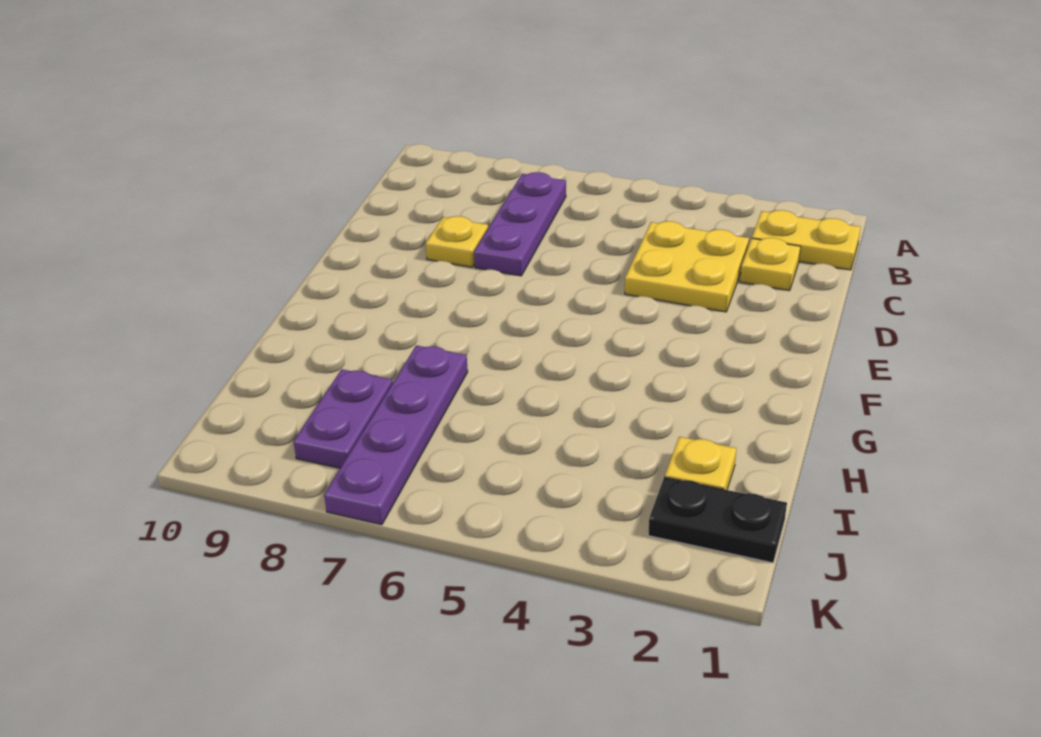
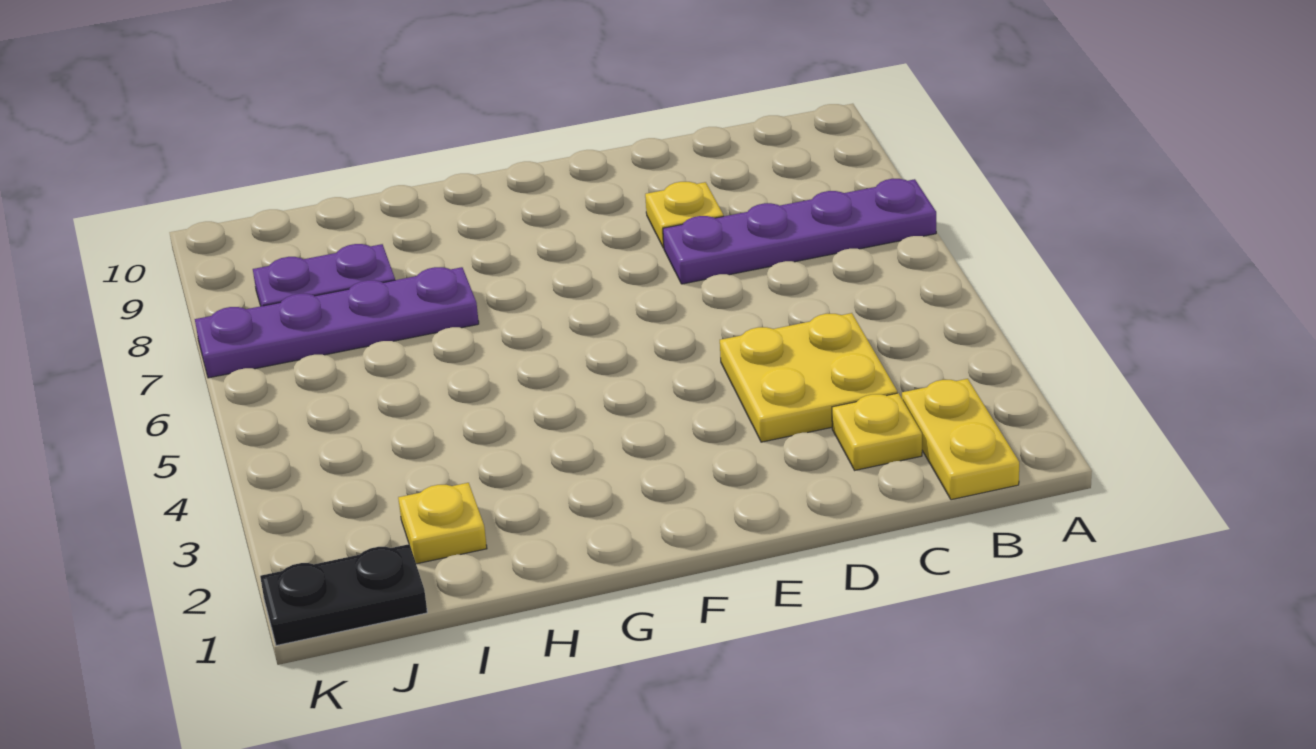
purple plate B7:D7 level 1 -> purple plate A7:D7 level 1
black plate J1:J2 level 1 -> black plate J1:K1 level 1

